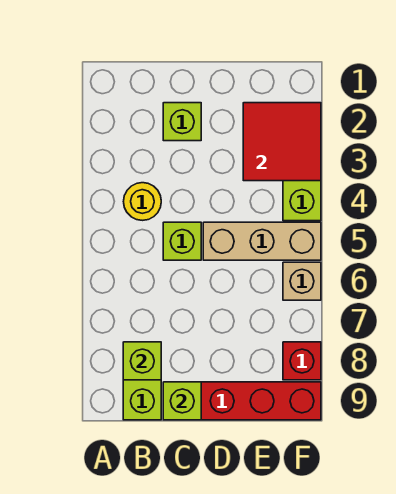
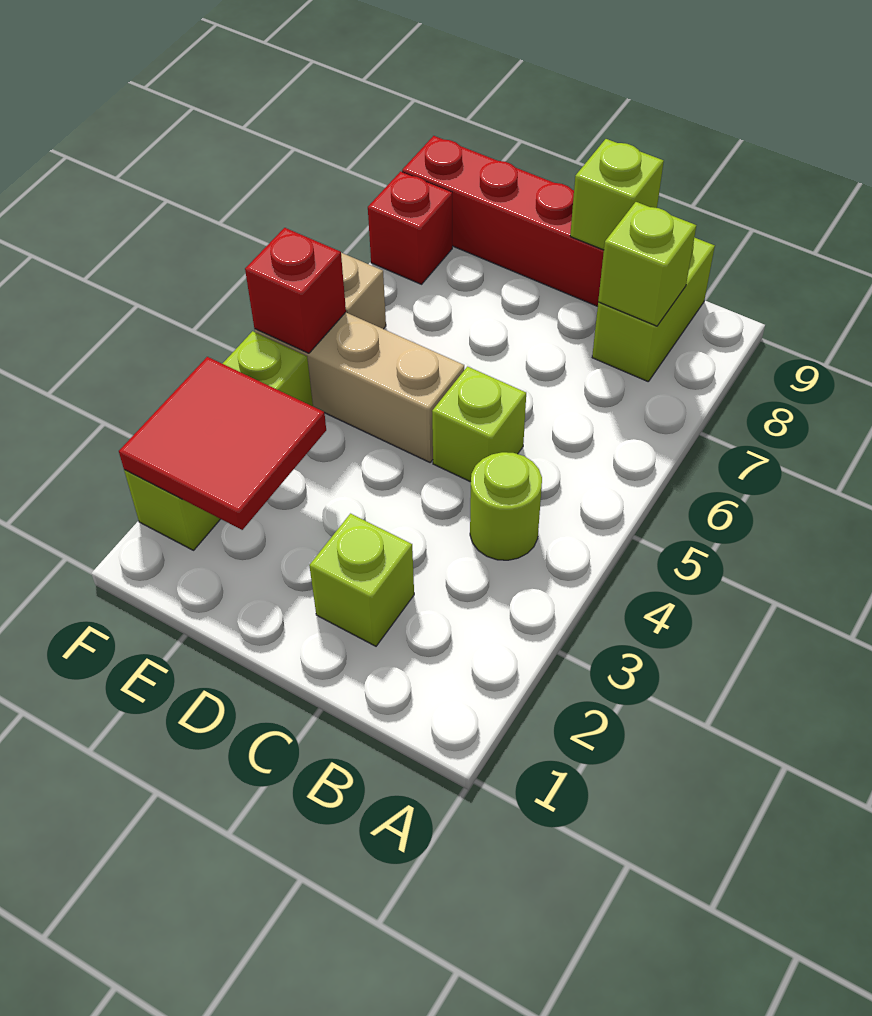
yellow round brick B4 level 1 -> lime round brick B4 level 1
none -> red brick F5 level 2

